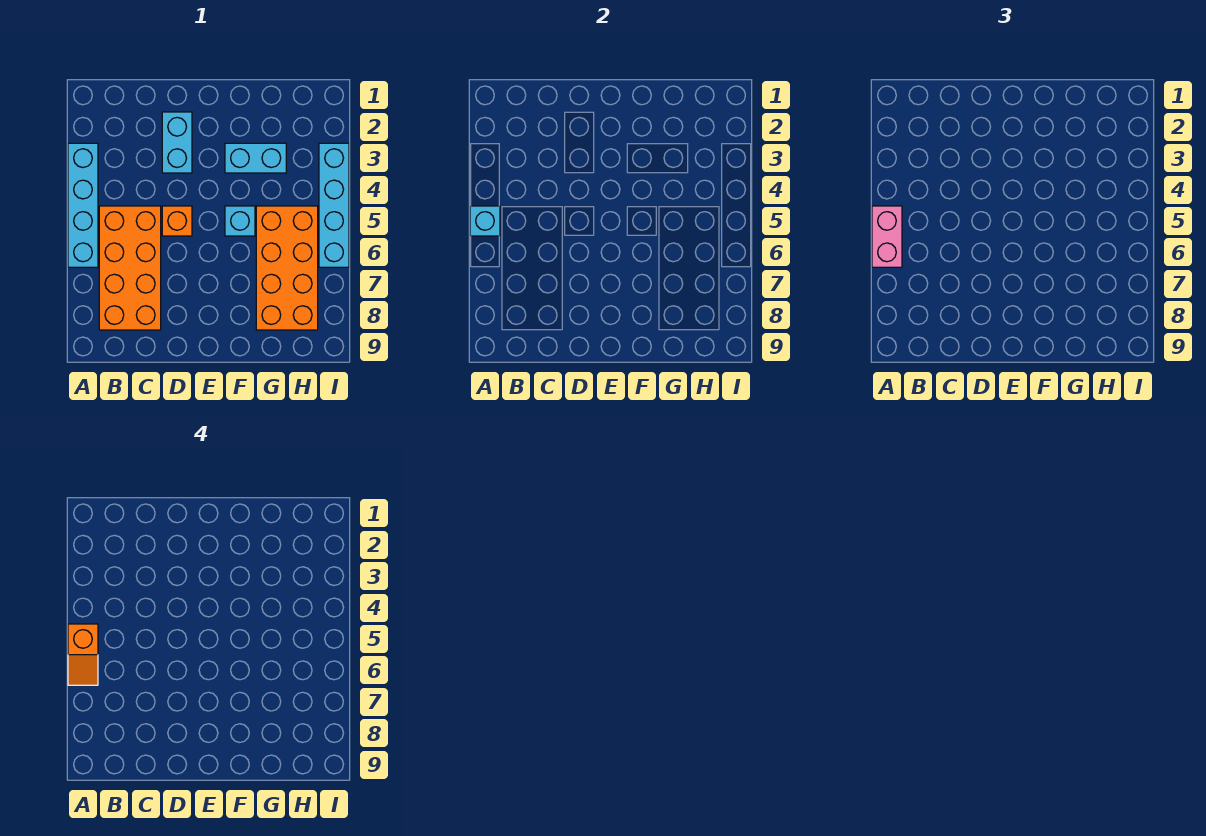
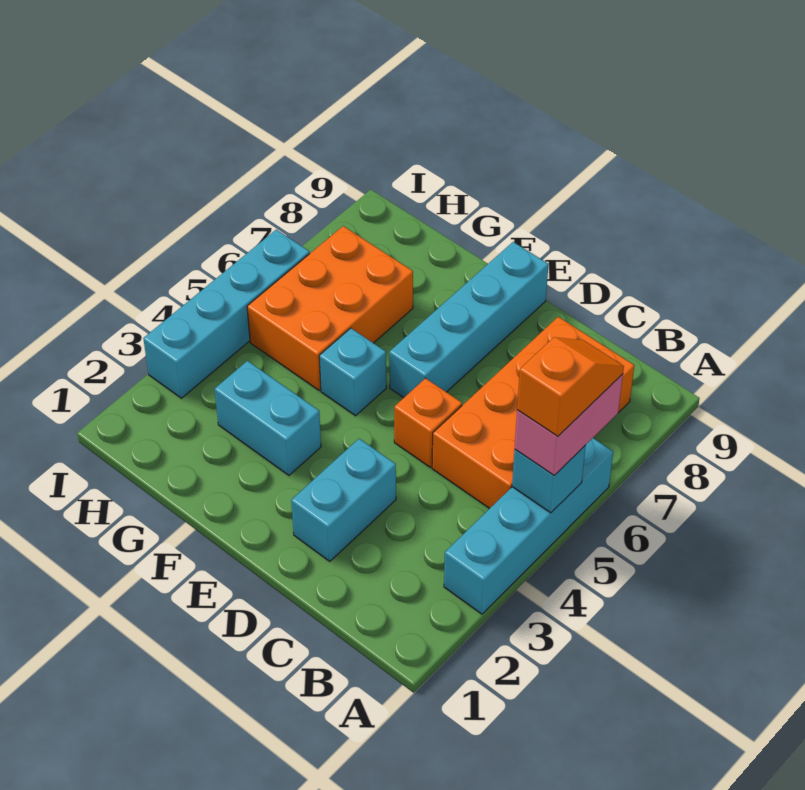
none -> cyan brick E6:E9 level 1
orange brick G5:H8 level 1 -> orange brick G5:H7 level 1

